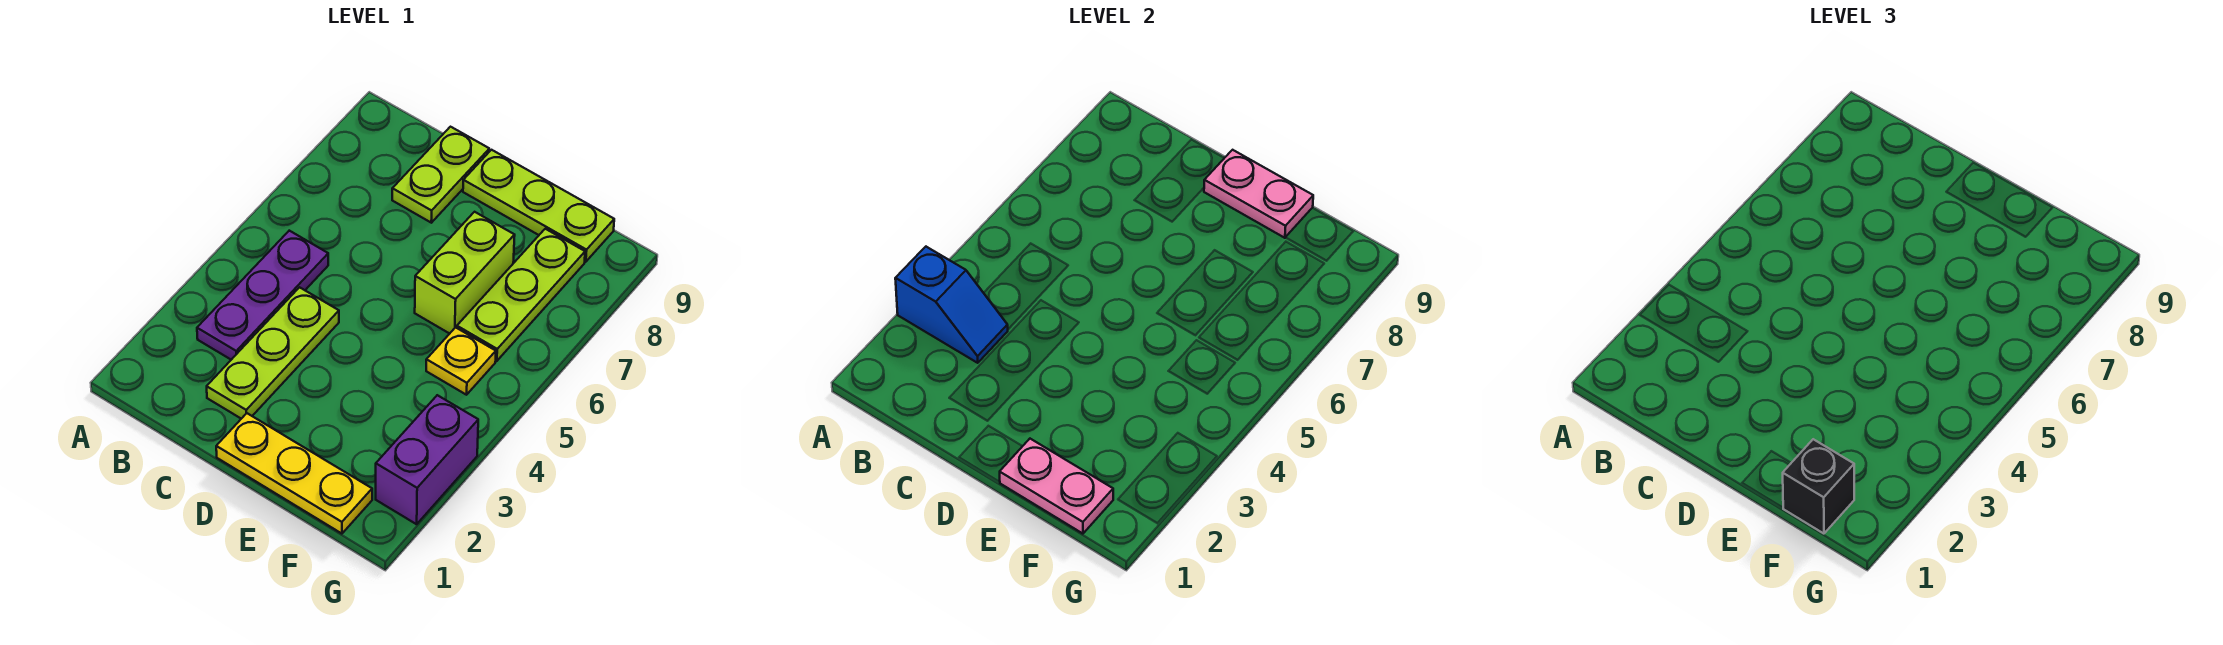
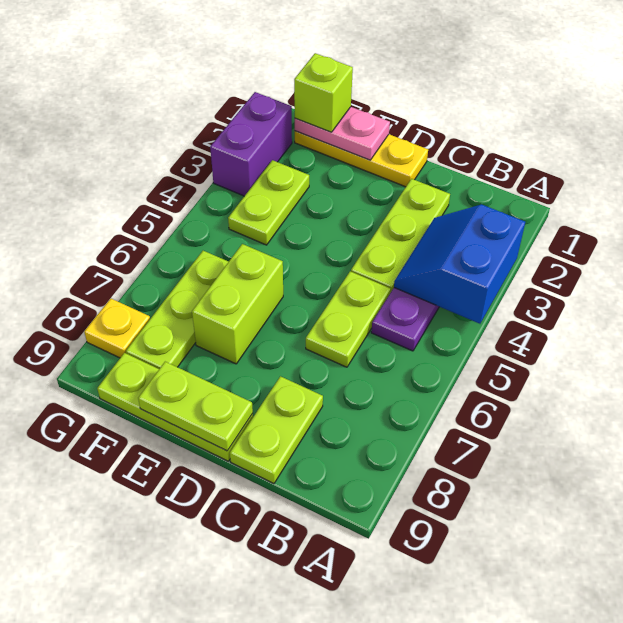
blue slope A3:B3 level 2 top A -> blue slope A3:B4 level 2 top A
none -> lime plate C5:C6 level 1
pink plate D9:E9 level 2 -> lime plate D9:E9 level 2
black brick F1 level 3 -> lime brick F1 level 3
none -> lime plate F3:F4 level 1
yellow plate F5 level 1 -> yellow plate G8 level 1

